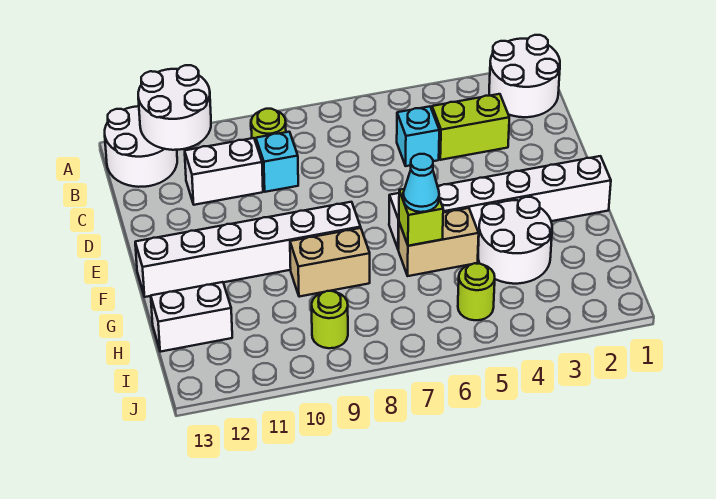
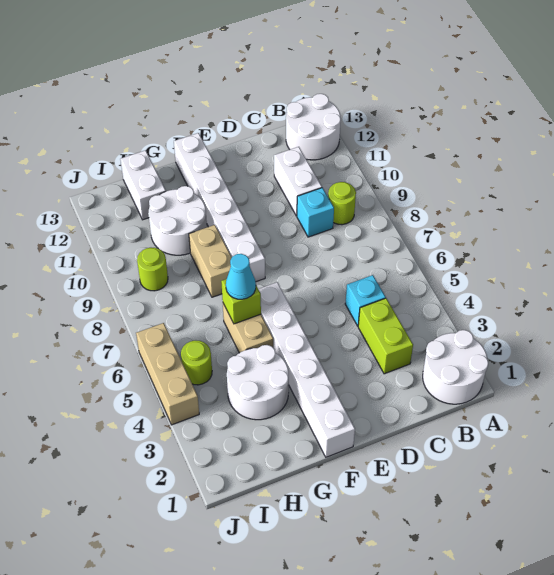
white round brick A11:B12 level 2 -> white round brick G10:H11 level 1
none -> tan brick J4:J6 level 1

